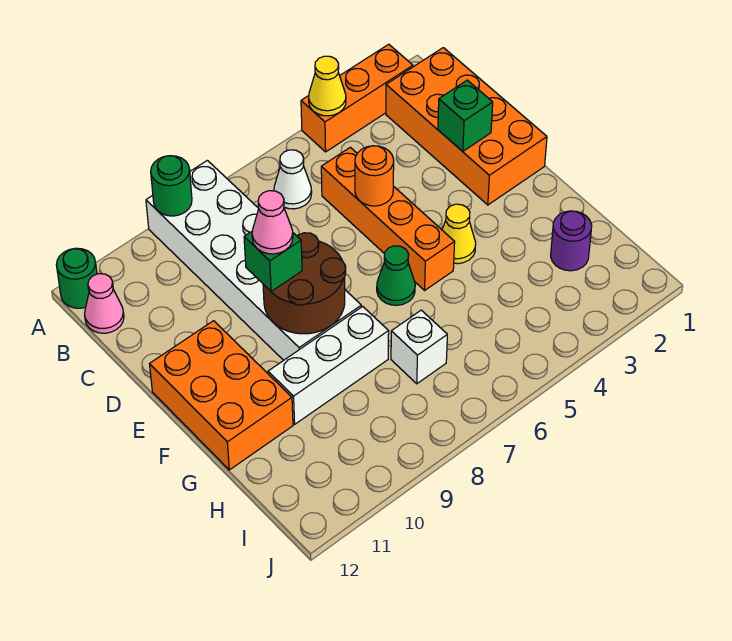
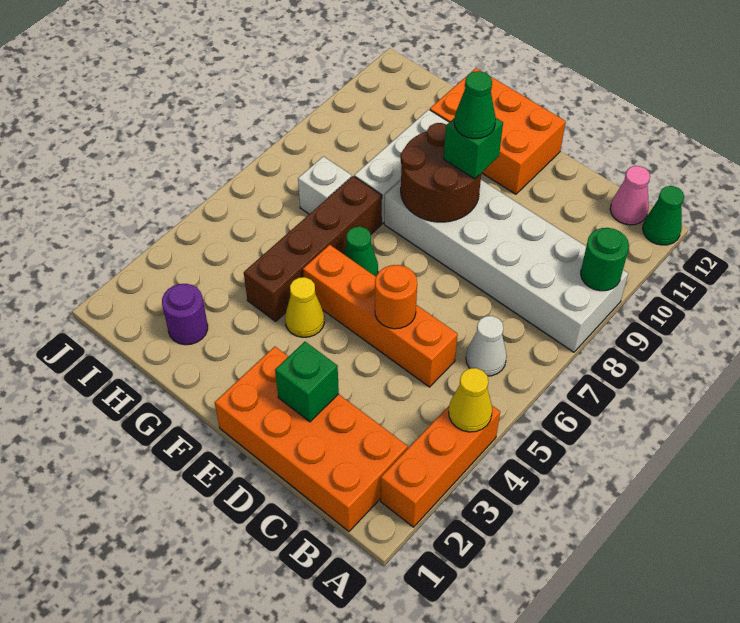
green round brick A12 level 1 -> green cone A12 level 1
pink cone E9 level 4 -> green cone E9 level 4
none -> brown brick G4:G7 level 1

